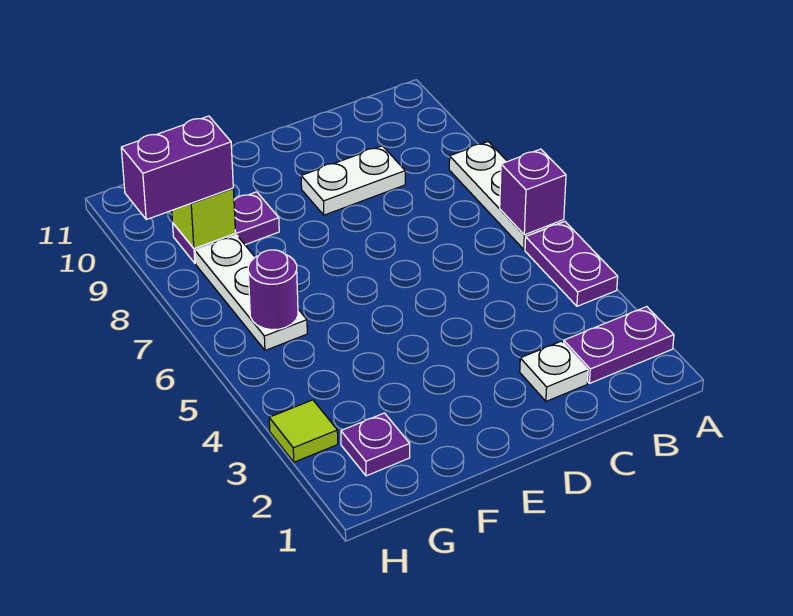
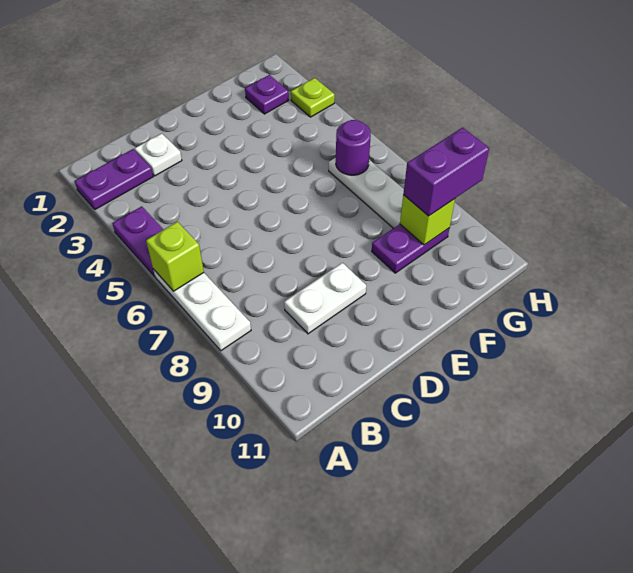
purple brick A6 level 2 -> lime brick A6 level 2
lime tile H3 level 1 -> lime plate H3 level 1

